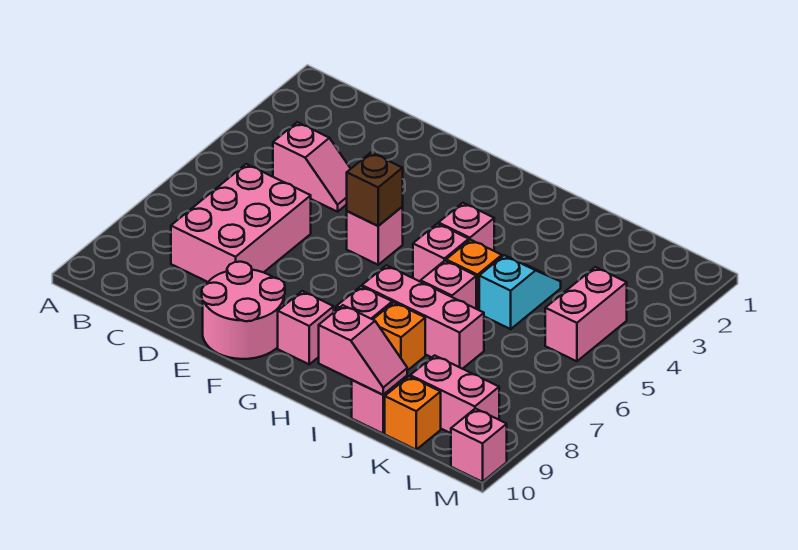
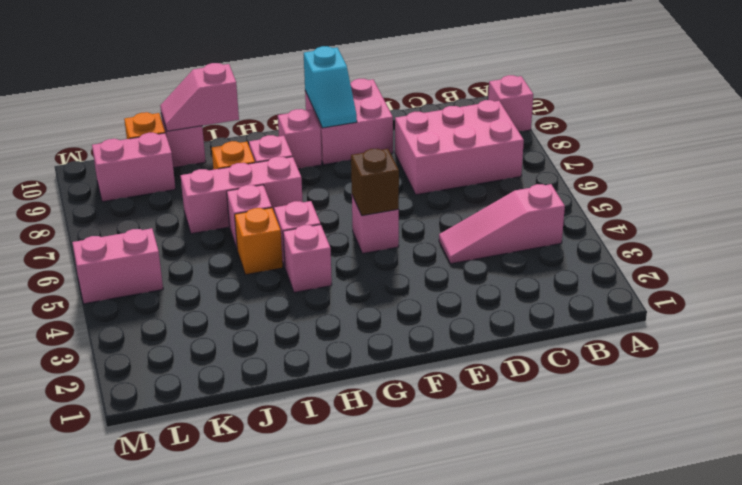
pink slope C4:D4 level 1 top C -> pink slope B4:D4 level 1 top B
pink brick C6:D8 level 1 -> pink brick B7:D8 level 1
pink round brick E9:F10 level 1 -> pink brick E9:F10 level 1
cyan slope J4:J5 level 1 top 5 -> cyan slope F9:F10 level 2 top 10
pink brick L4:L5 level 1 -> pink brick L5:M5 level 1
pink brick M10 level 1 -> pink brick A9 level 1

